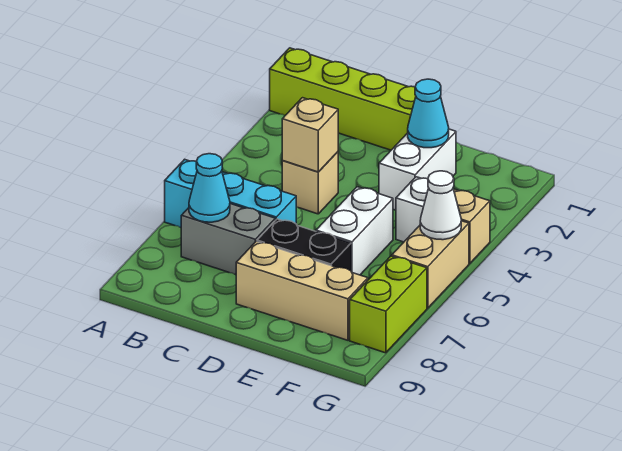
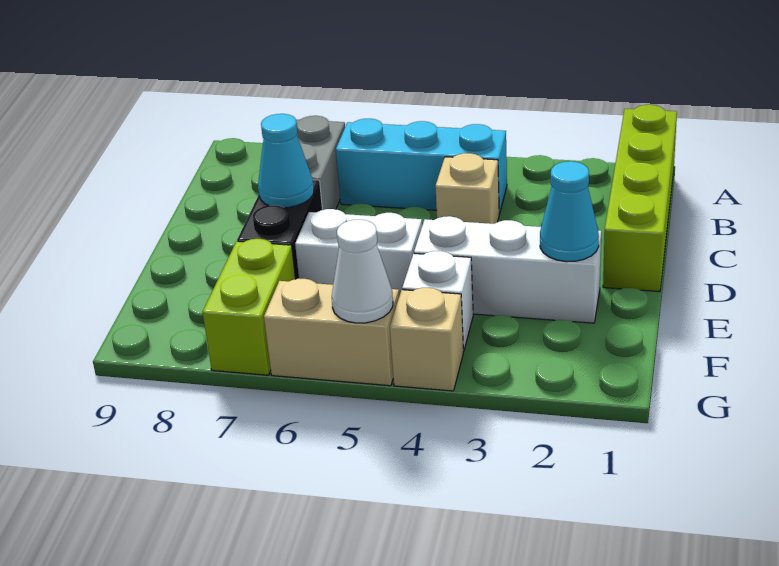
cyan brick A6:C6 level 1 -> cyan brick B4:B6 level 1
cyan cone B7 level 2 -> cyan cone D7 level 2
tan brick C4 level 2 -> none
tan brick D8:F8 level 1 -> none
white brick E2:E3 level 1 -> white brick E2:E4 level 1
lime brick G7:G8 level 1 -> lime brick F7:G7 level 1

